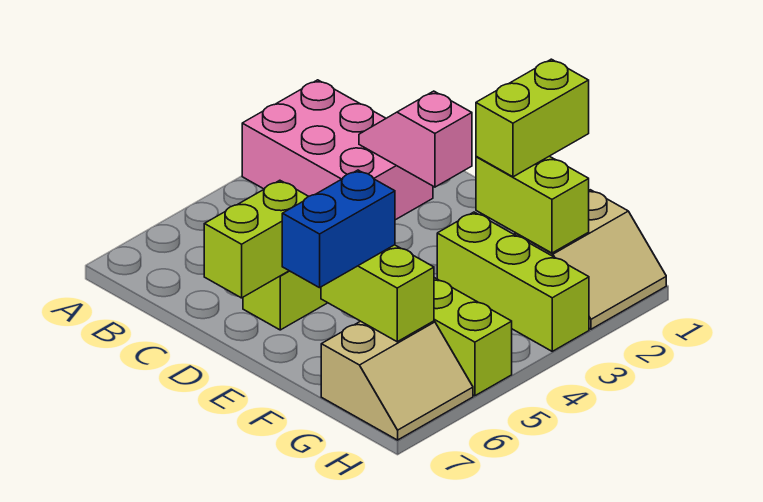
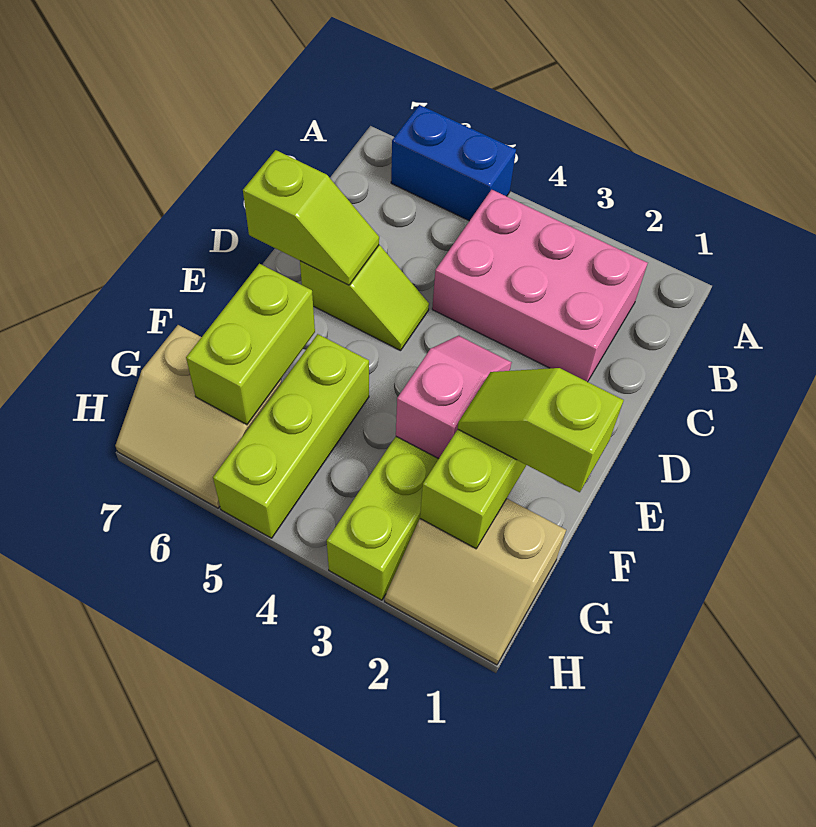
pink brick A2:C3 level 1 -> pink brick B2:C4 level 1
pink slope C2:D2 level 2 top D -> pink slope E3:F3 level 2 top F
lime brick D6:D7 level 2 -> lime slope D6:D7 level 2 top 7
lime brick F1:F2 level 3 -> lime slope F1:F2 level 3 top 1
blue brick F6:F7 level 3 -> blue brick A5:A6 level 1

